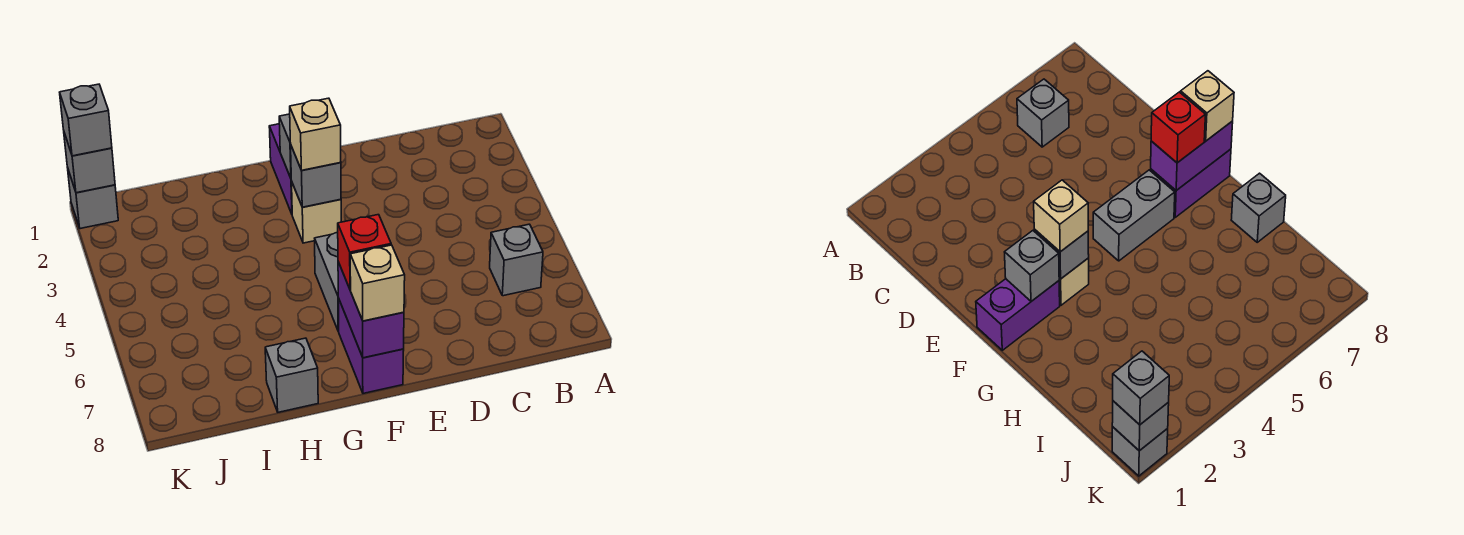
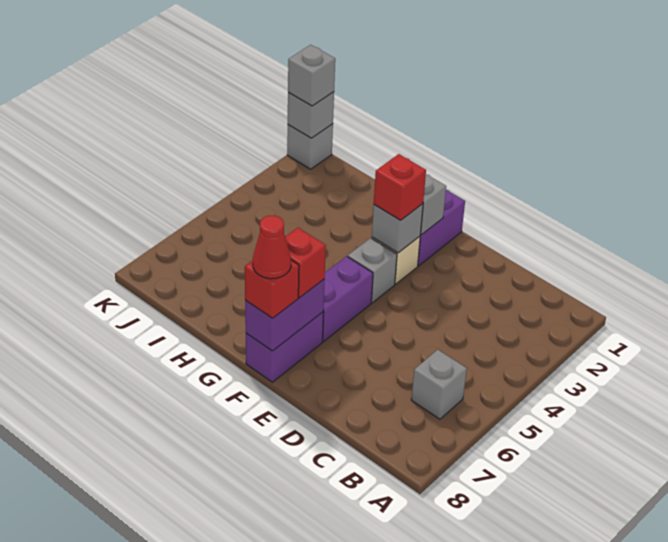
tan brick F3 level 3 -> red brick F3 level 3
grey brick F5:F6 level 1 -> purple brick F5:F6 level 1
tan brick F8 level 3 -> red brick F8 level 3
none -> red cone F8 level 4
grey brick H8 level 1 -> grey brick F4 level 1

